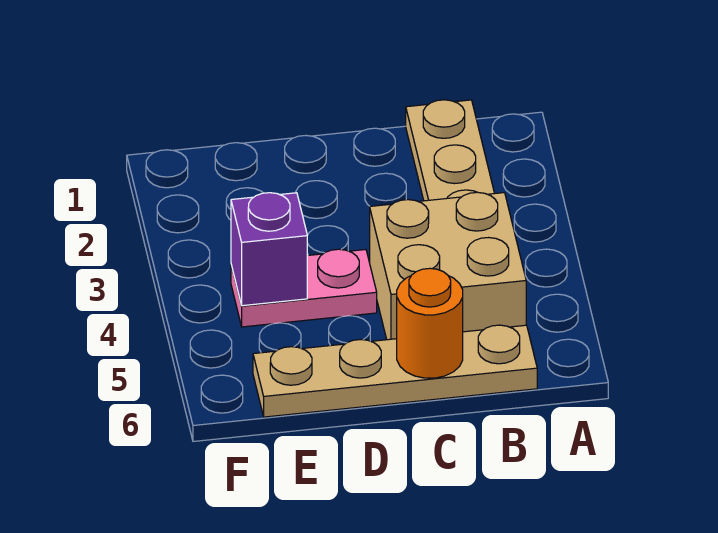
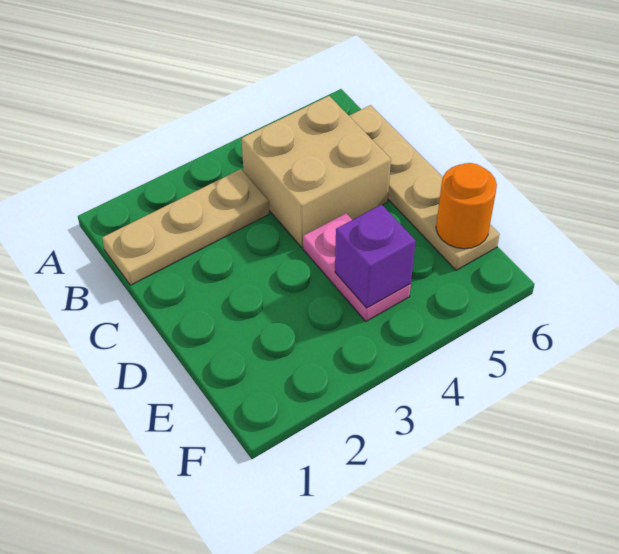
orange round brick C6 level 2 -> orange round brick E6 level 2

